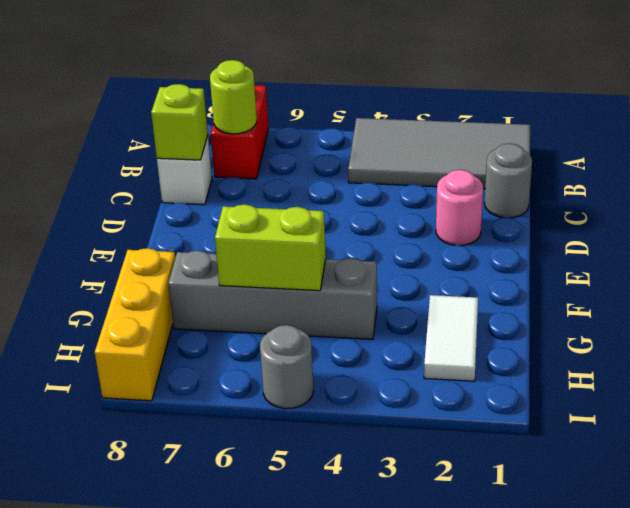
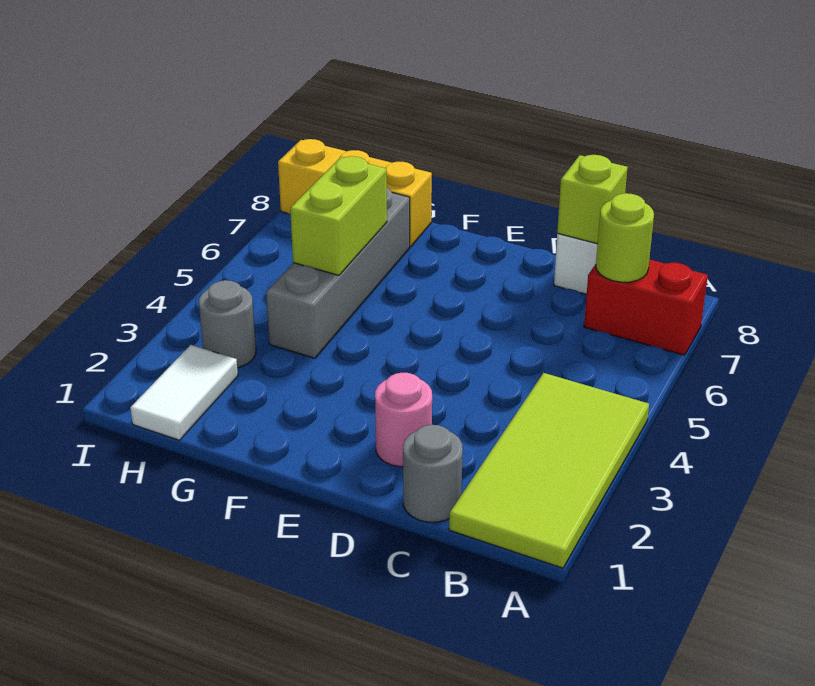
grey tile A1:B4 level 1 -> lime tile A1:B4 level 1
white tile G2:H2 level 1 -> white tile H1:H2 level 1
grey round brick I5 level 1 -> grey round brick H3 level 1

